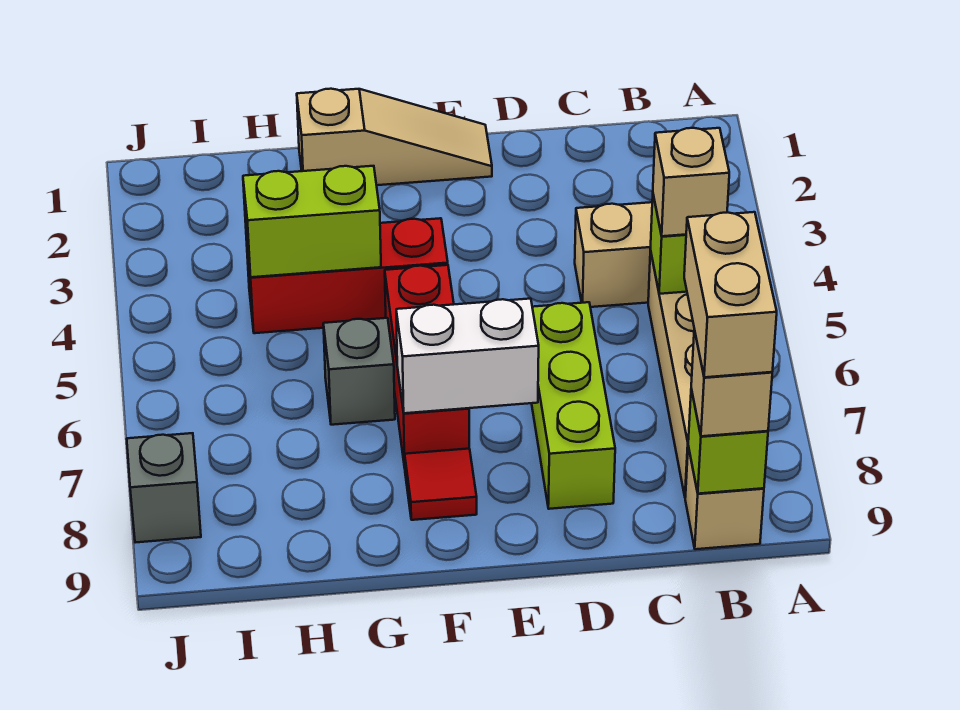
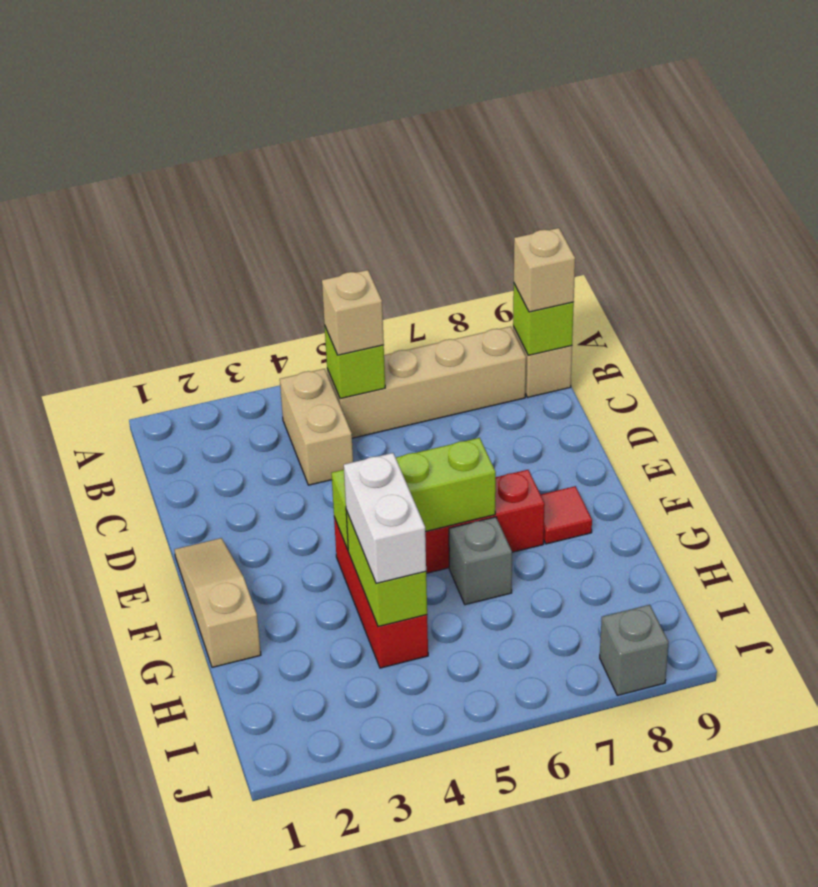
tan brick B8:B9 level 4 -> none
lime brick D6:D8 level 1 -> lime brick F4:F6 level 2
white brick E7:F7 level 2 -> white brick G4:H4 level 3

